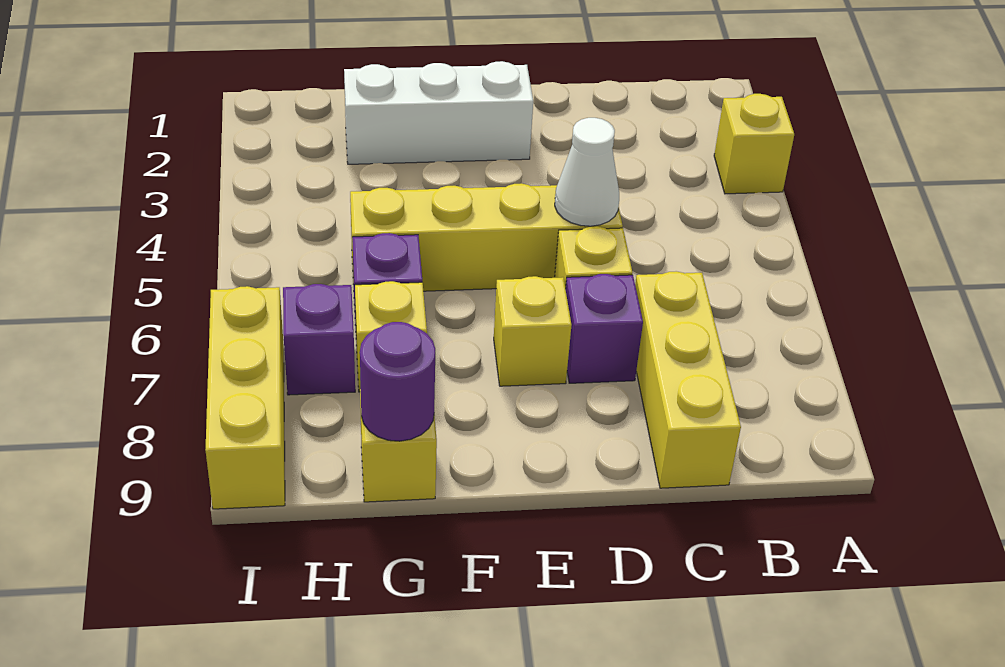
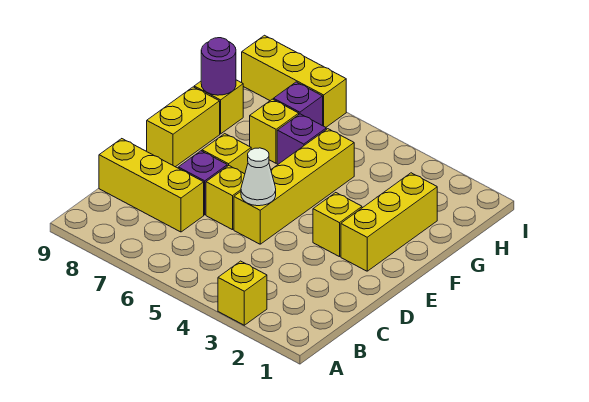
white brick E2:G2 level 1 -> yellow brick E2:G2 level 1
none -> yellow brick E3 level 1
none -> yellow brick E9:F9 level 1

